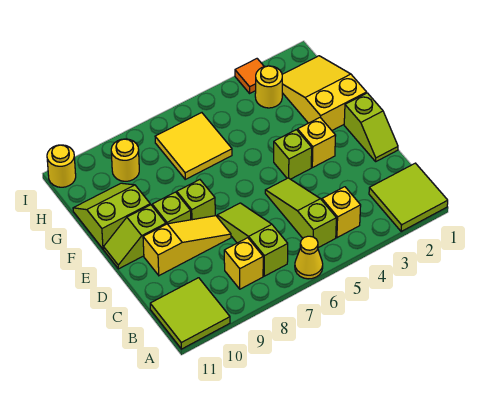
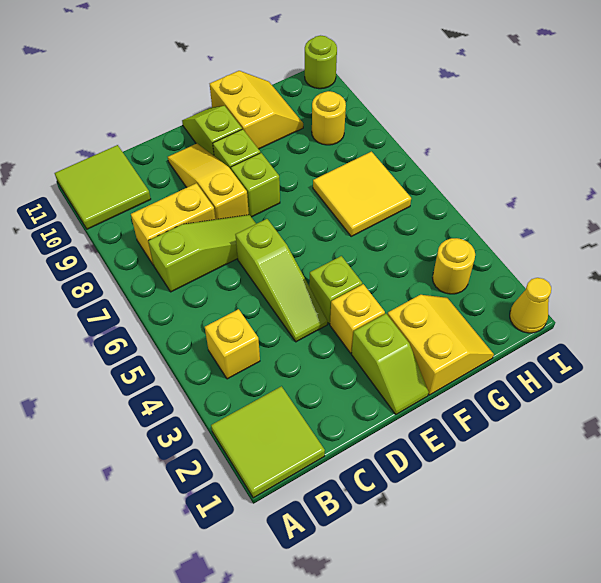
yellow cone A6 level 1 -> yellow cone I1 level 1
lime slope B5:D5 level 1 top B -> lime slope D4:D6 level 1 top 6
yellow brick B8 level 1 -> yellow brick B8:C8 level 1
lime slope D1:E1 level 1 top E -> lime slope E1:E2 level 1 top 2
yellow slope D8:D10 level 1 top 10 -> yellow slope D8:D10 level 1 top 8
yellow slope F1:H2 level 1 top F -> yellow slope F1:G2 level 1 top F
lime slope F10:G11 level 1 top F -> yellow slope F10:G11 level 1 top F
orange tile I3 level 1 -> none
yellow round brick I11 level 1 -> lime round brick I11 level 1

